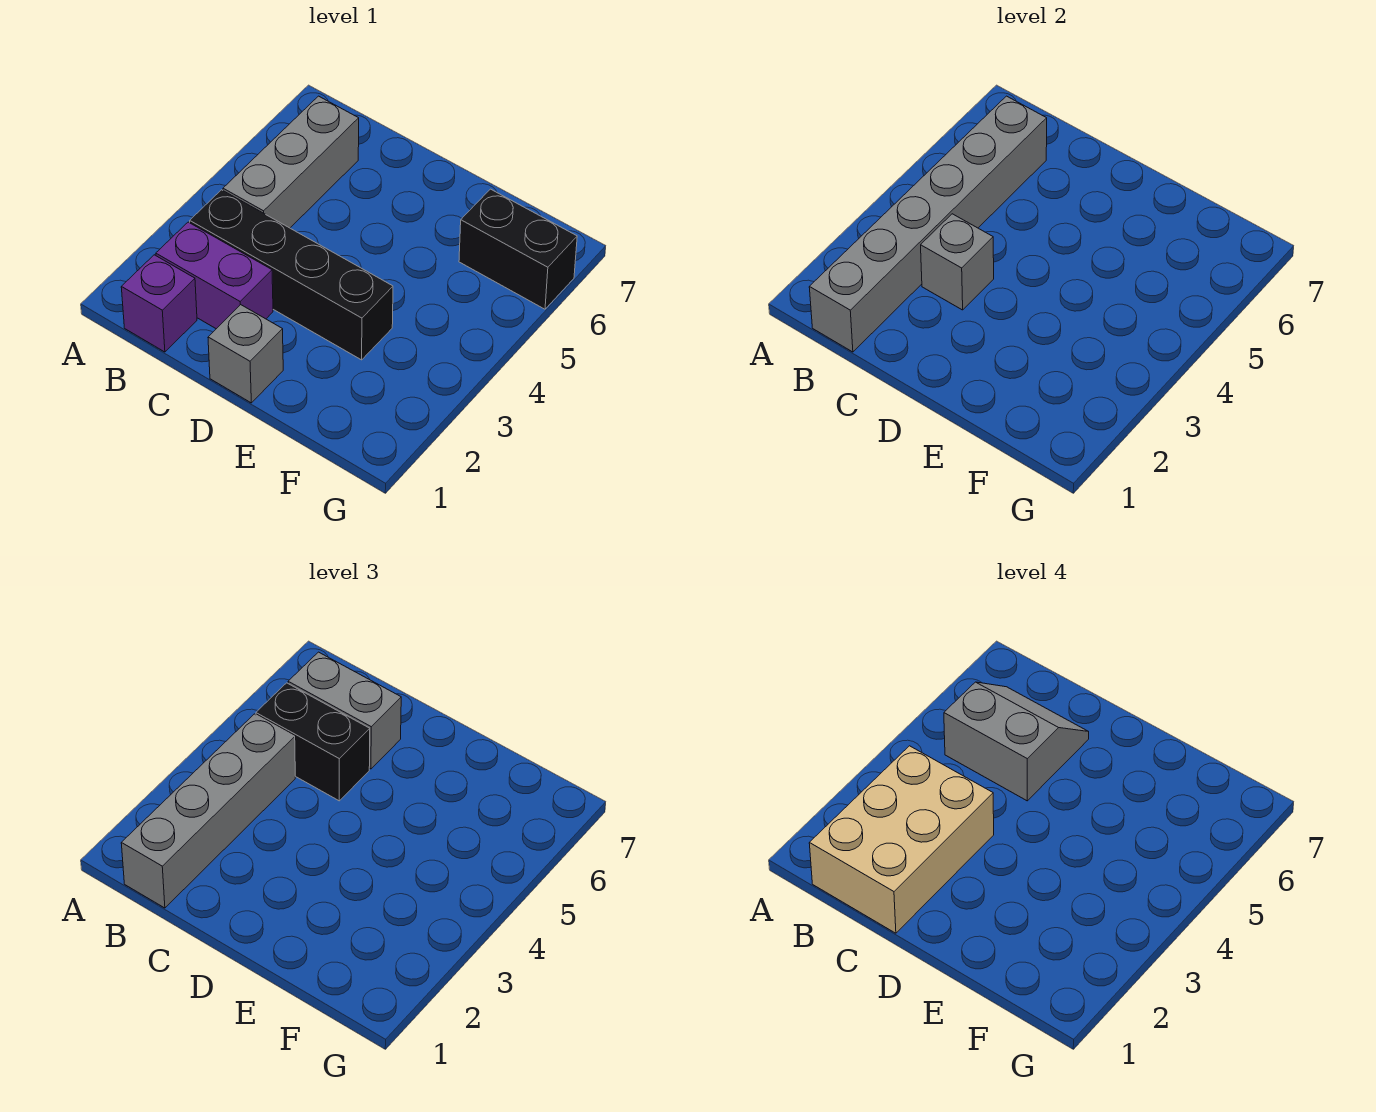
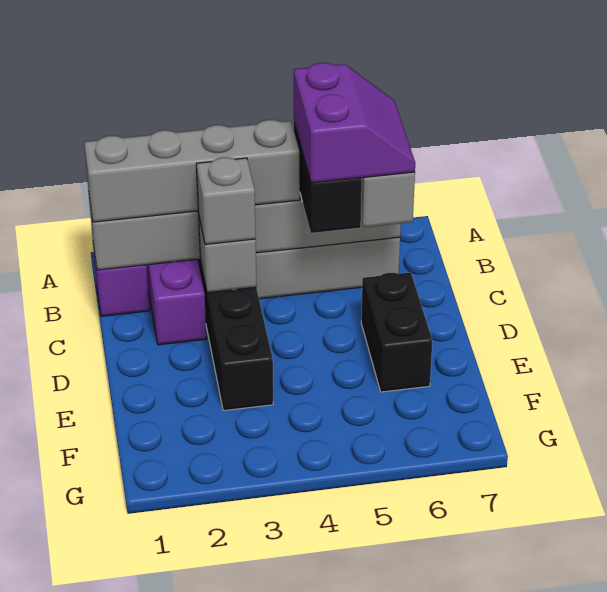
tan brick B1:C3 level 4 -> none
grey slope B5:C6 level 4 top 5 -> purple slope B5:C6 level 4 top 5
grey brick D1 level 1 -> grey brick C3 level 3
black brick F6:G6 level 1 -> black brick D6:E6 level 1

